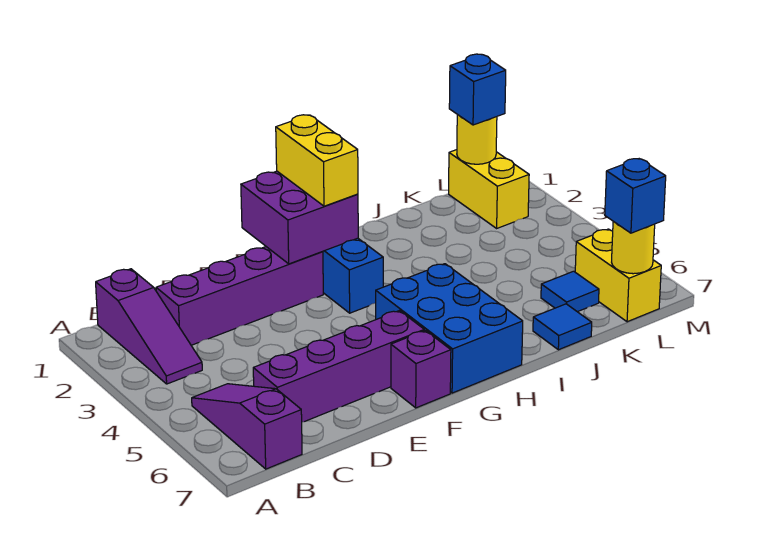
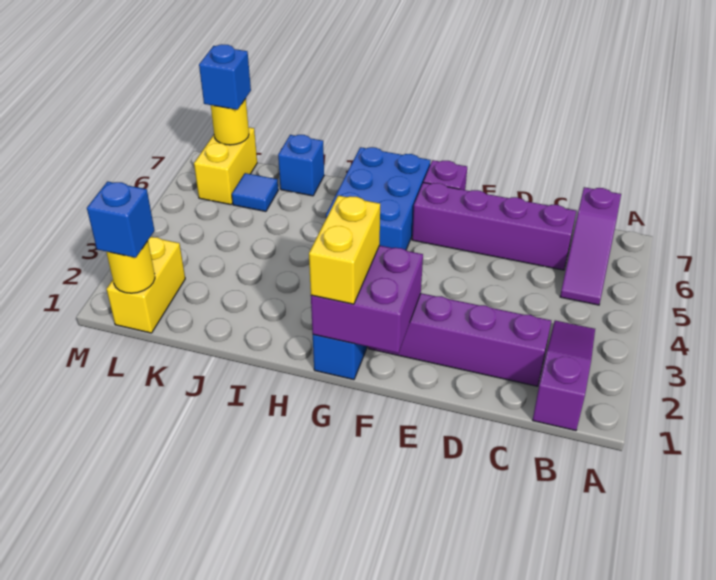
blue tile J7 level 1 -> blue brick J7 level 1

